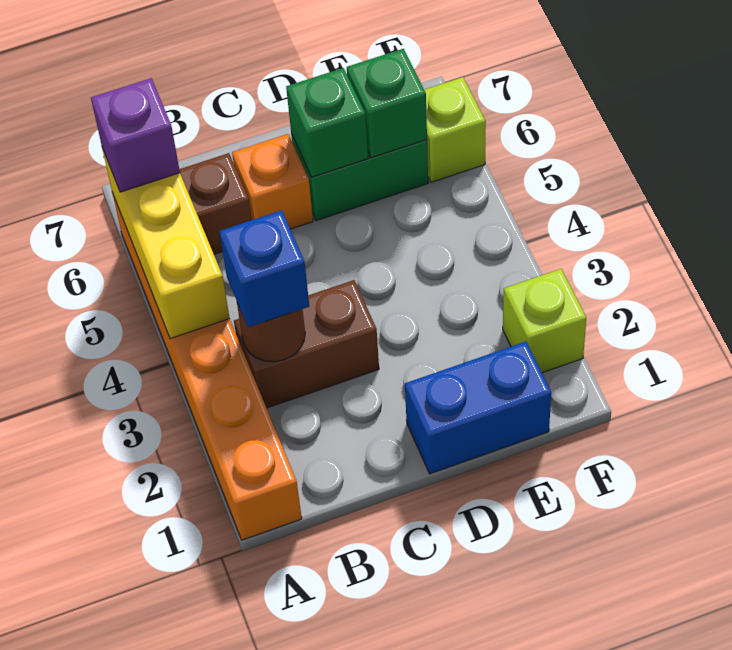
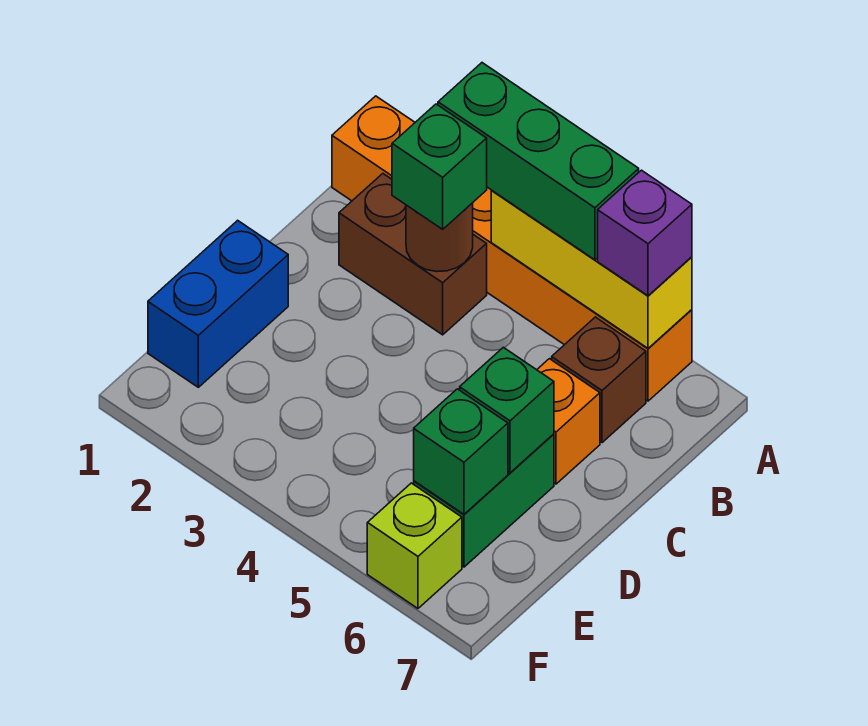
none -> green brick A3:A5 level 3
brown brick B3:C3 level 1 -> brown brick B2:B3 level 1
blue brick B3 level 3 -> green brick B3 level 3
lime brick F2 level 1 -> none

